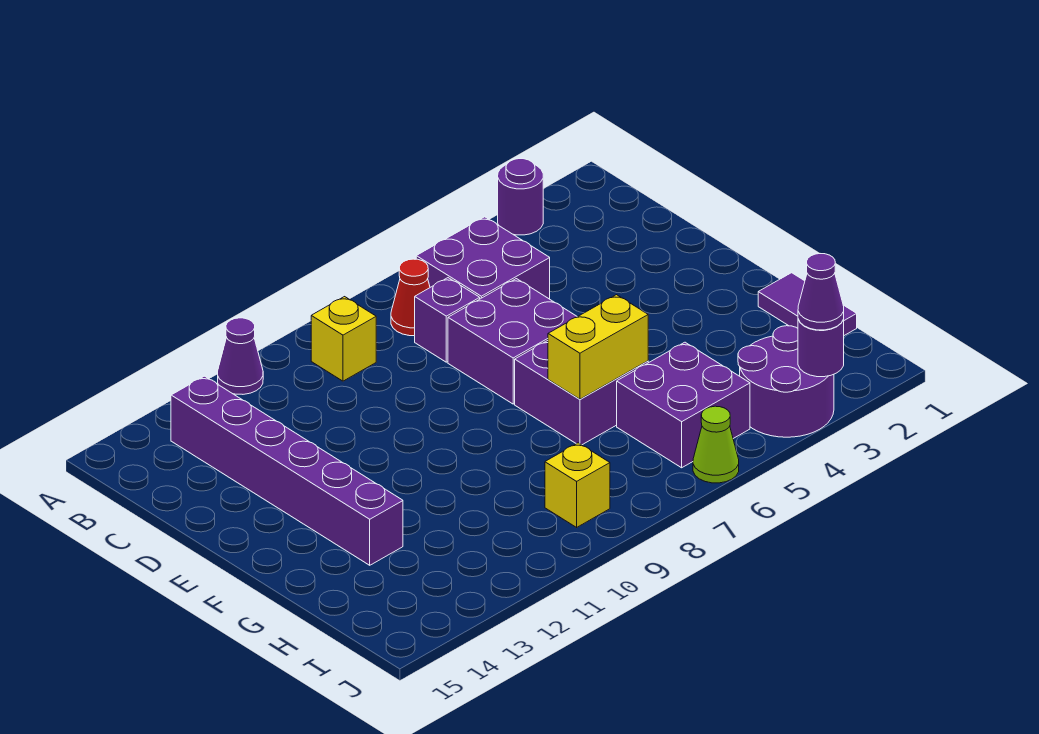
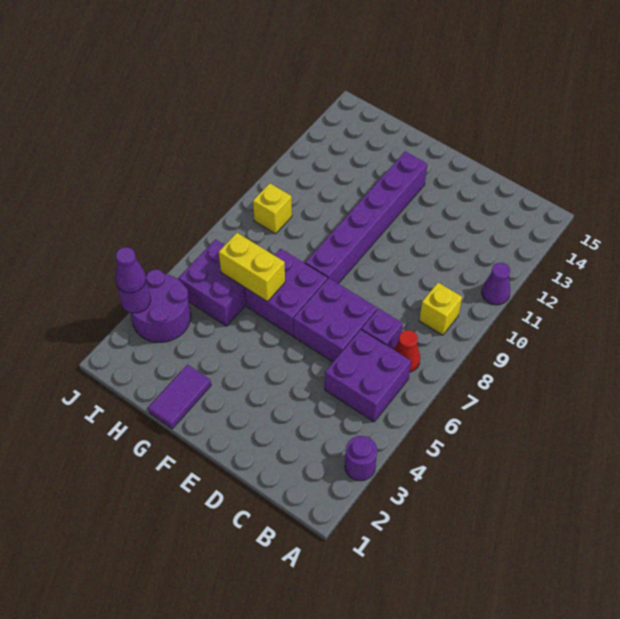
purple brick B13:G13 level 1 -> purple brick F8:F13 level 1
purple tile G1:H1 level 1 -> purple tile G1:G2 level 1
yellow brick G6:G7 level 2 -> yellow brick G6:H6 level 2
lime cone J6 level 1 -> none

